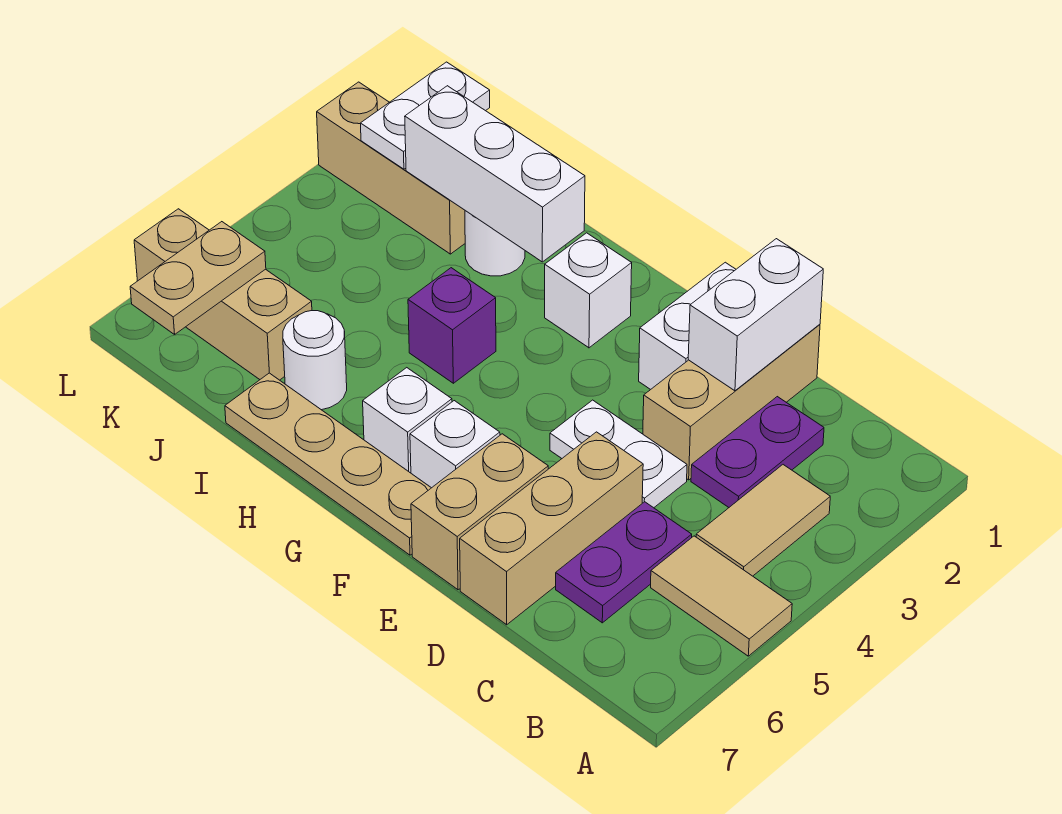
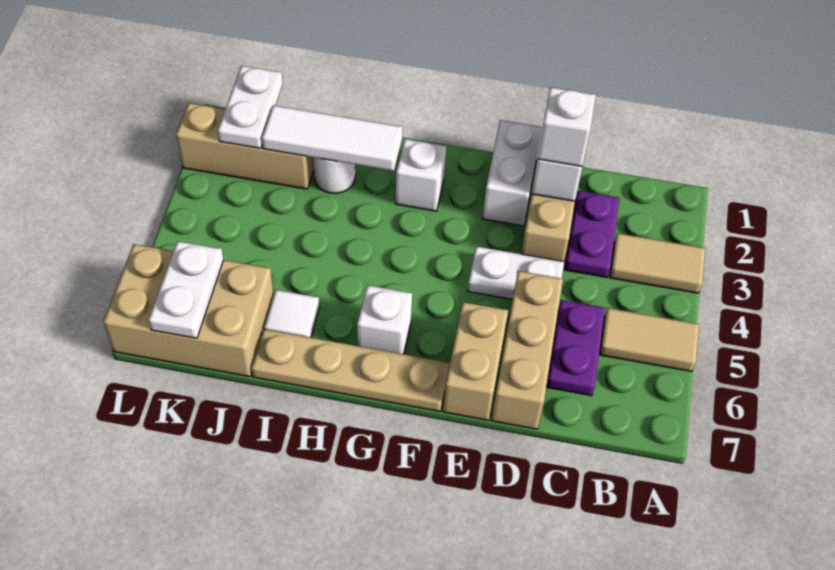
tan tile B3:B4 level 1 -> tan tile A3:B3 level 1
white brick F6 level 1 -> white brick D2 level 3
white brick H2:J2 level 2 -> white tile H2:J2 level 2
purple brick H4 level 1 -> none
white round brick I6 level 1 -> white tile I6 level 1
tan brick J6:L6 level 1 -> tan brick J6:L7 level 1
tan plate K6:K7 level 2 -> white plate K6:K7 level 2

